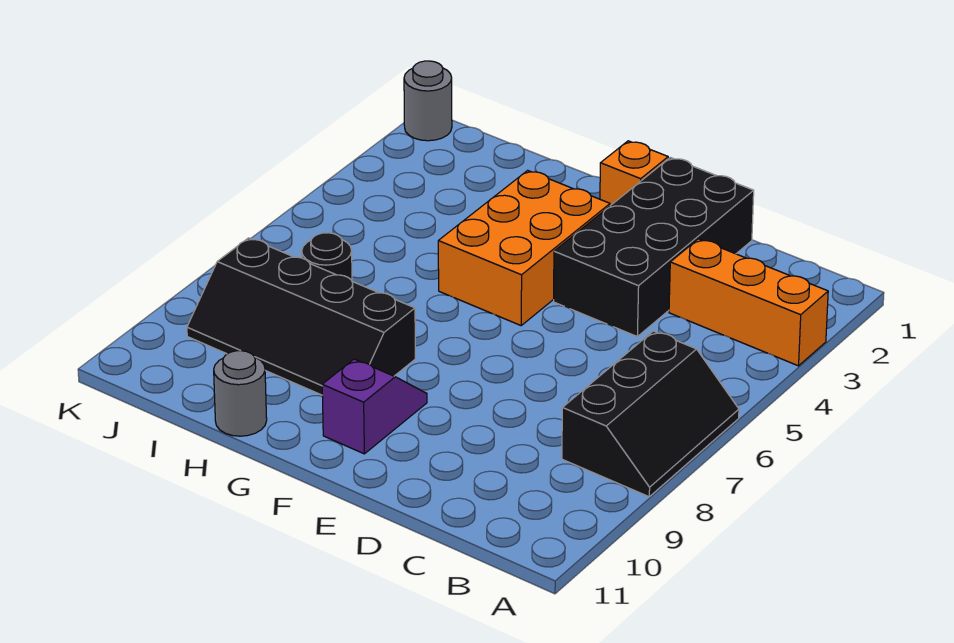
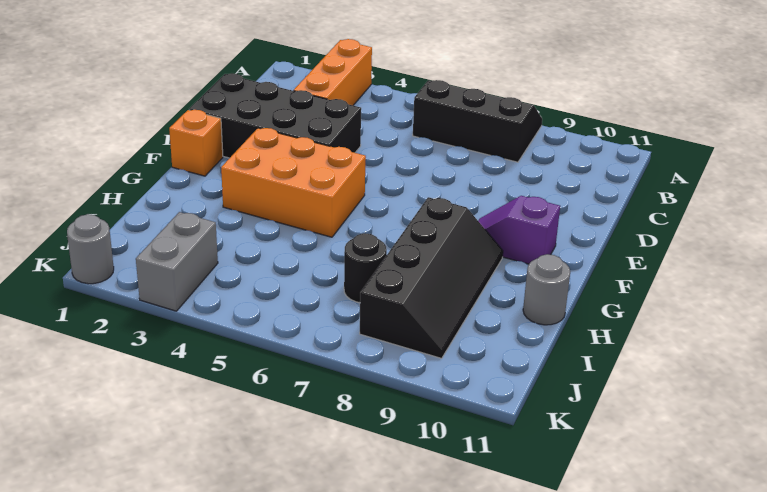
none -> grey brick J3:K3 level 1

